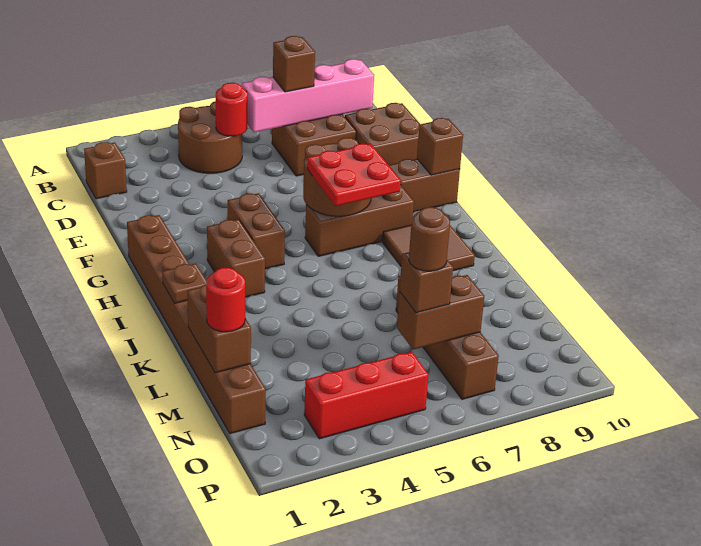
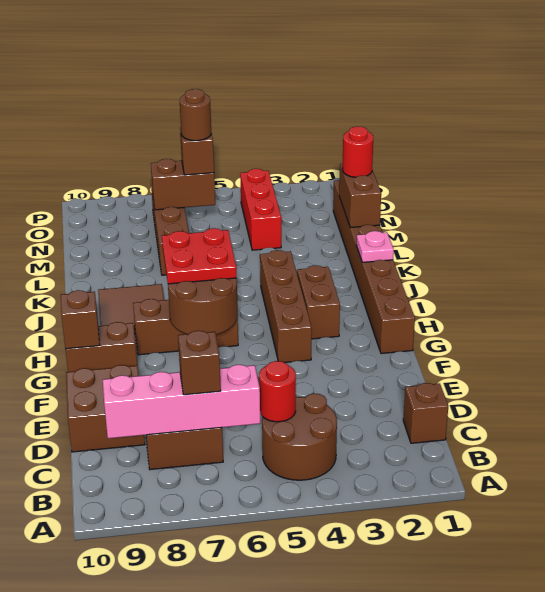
brown brick G4:H4 level 1 -> brown brick G4:J4 level 1
brown plate J1 level 2 -> pink plate J1 level 2
red brick O3:O5 level 1 -> red brick M4:O4 level 1

